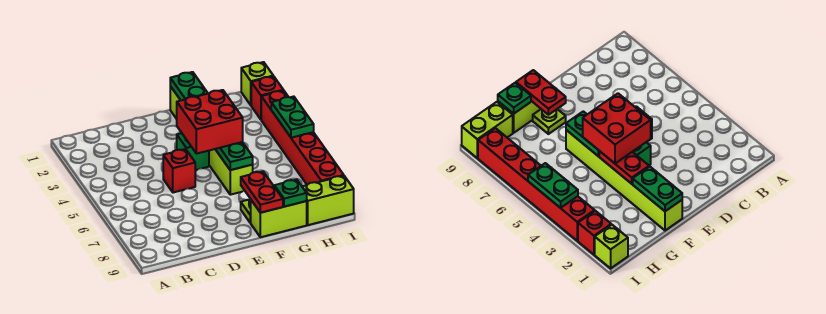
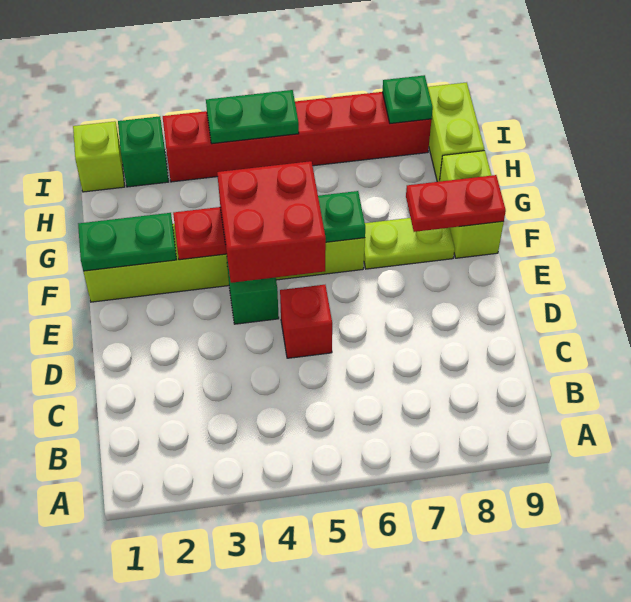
lime plate F8 level 1 -> lime plate F7:F8 level 1
green plate G9 level 2 -> green plate I8 level 2
red brick I2 level 1 -> green brick I2 level 1

